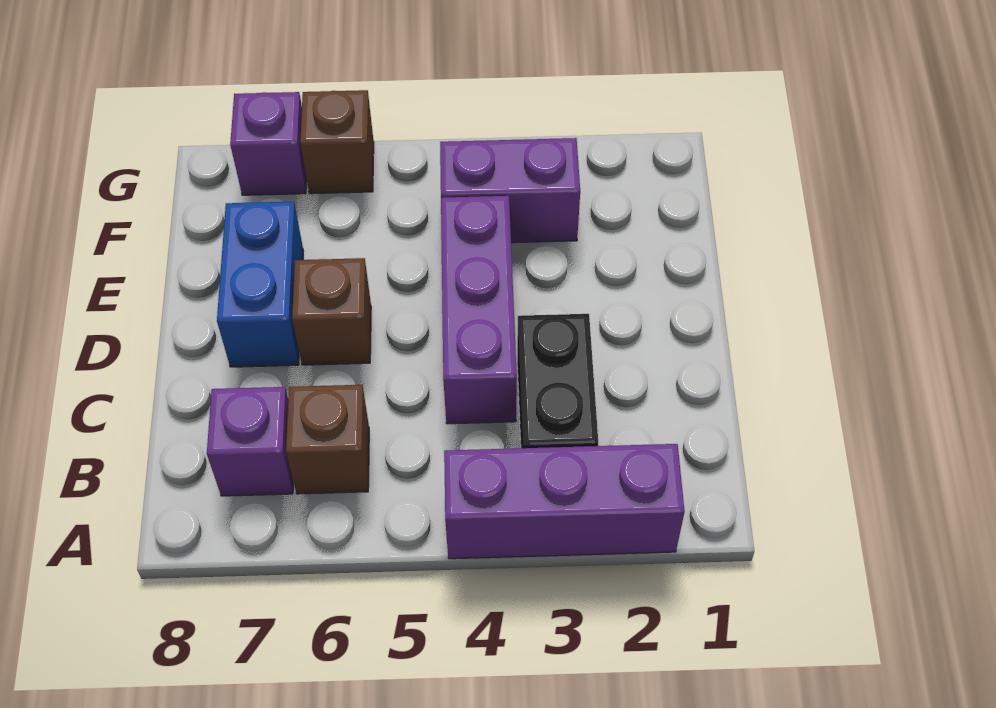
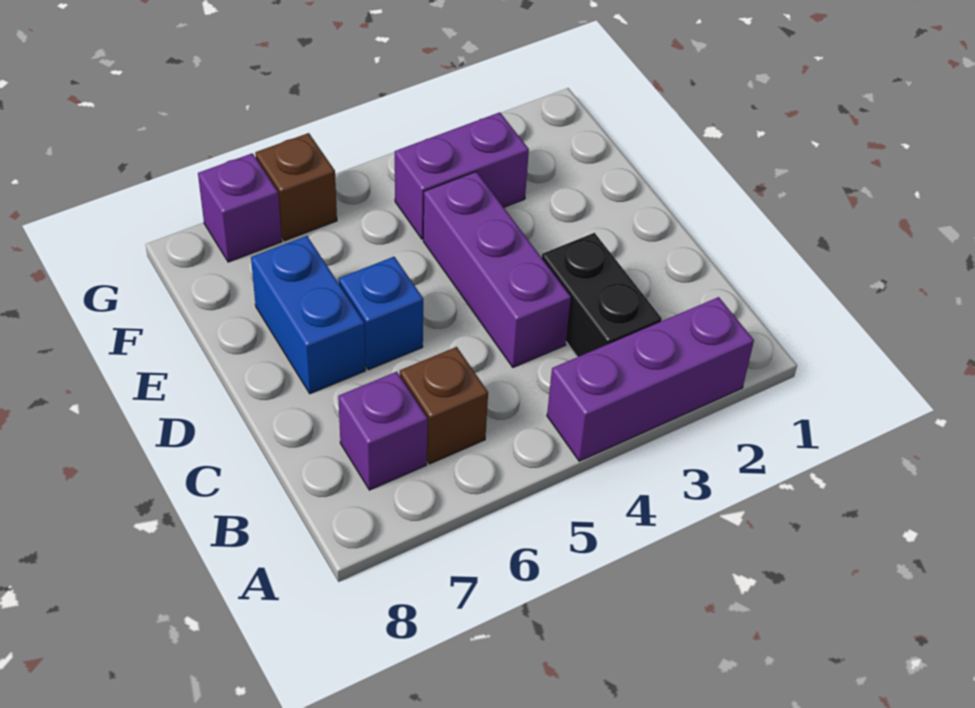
brown brick D6 level 1 -> blue brick D6 level 1

